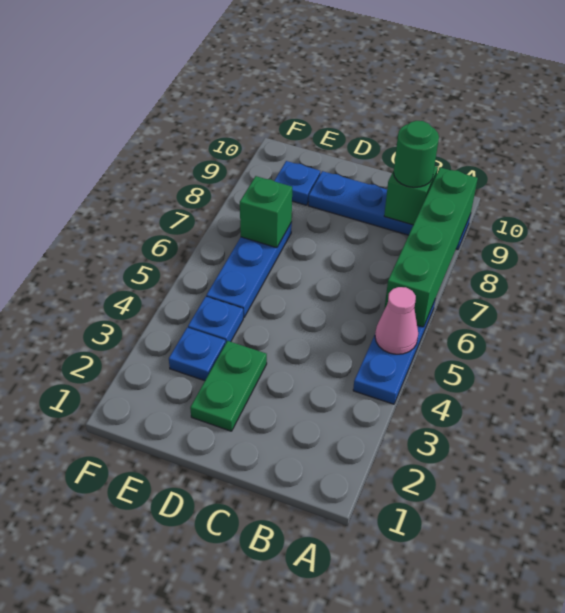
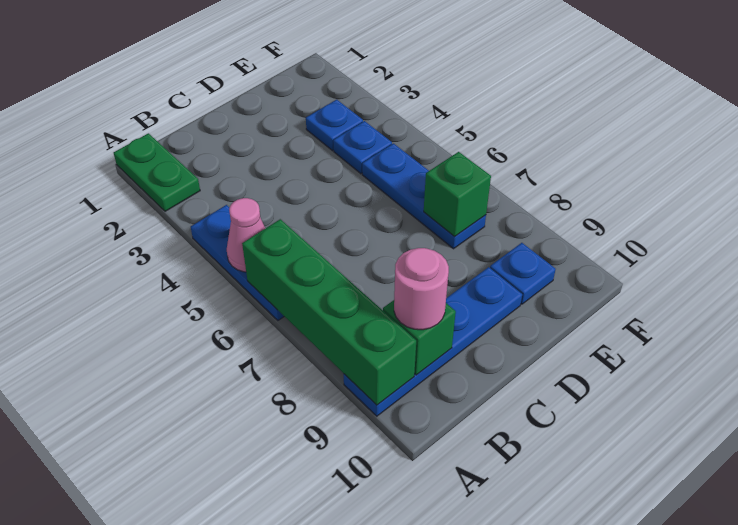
green round brick B9 level 3 -> pink round brick B9 level 3
green plate D2:D3 level 1 -> green plate A1:A2 level 1

